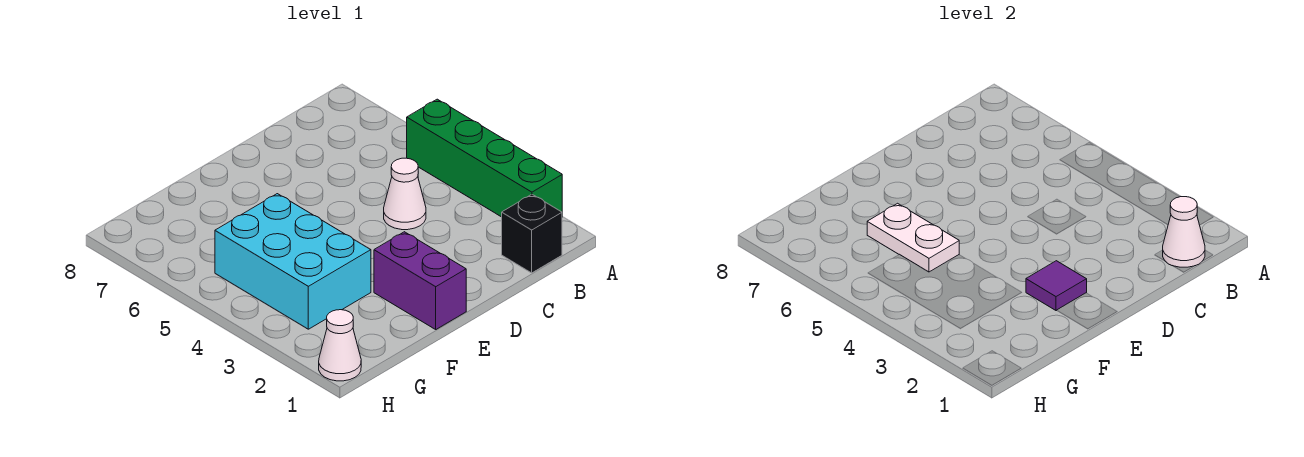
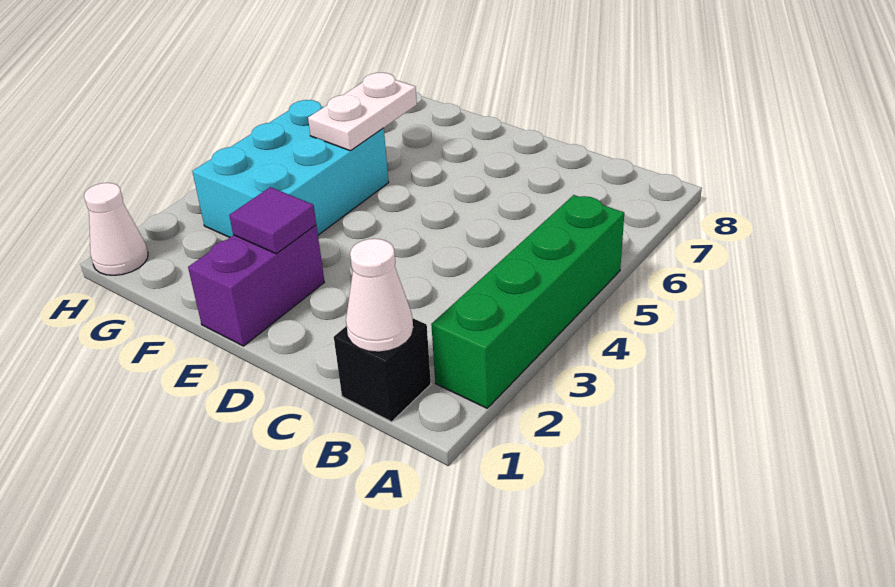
white cone C4 level 1 -> none

